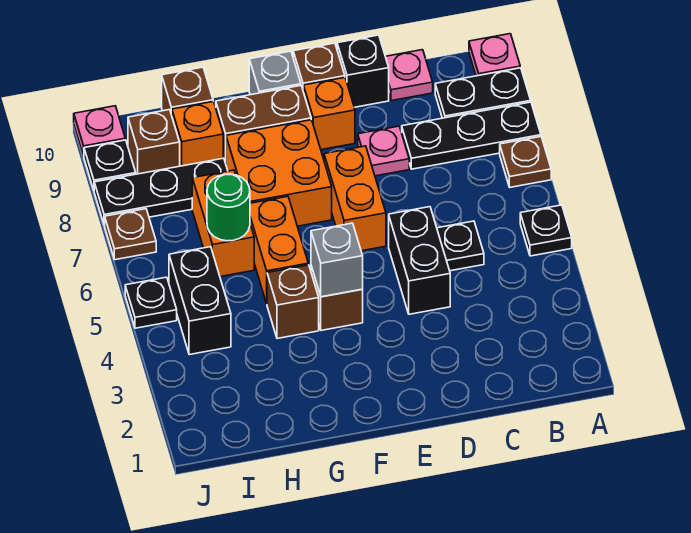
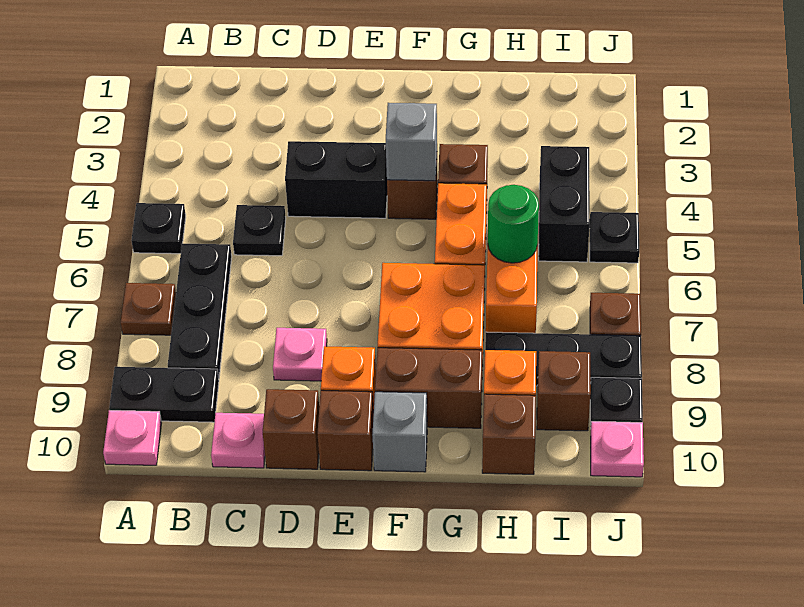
black plate A8:C8 level 1 -> black plate B6:B8 level 1
black brick D4:D5 level 1 -> black brick D4:E4 level 1
black brick D10 level 1 -> brown brick D10 level 1
orange brick E6:E7 level 1 -> none

